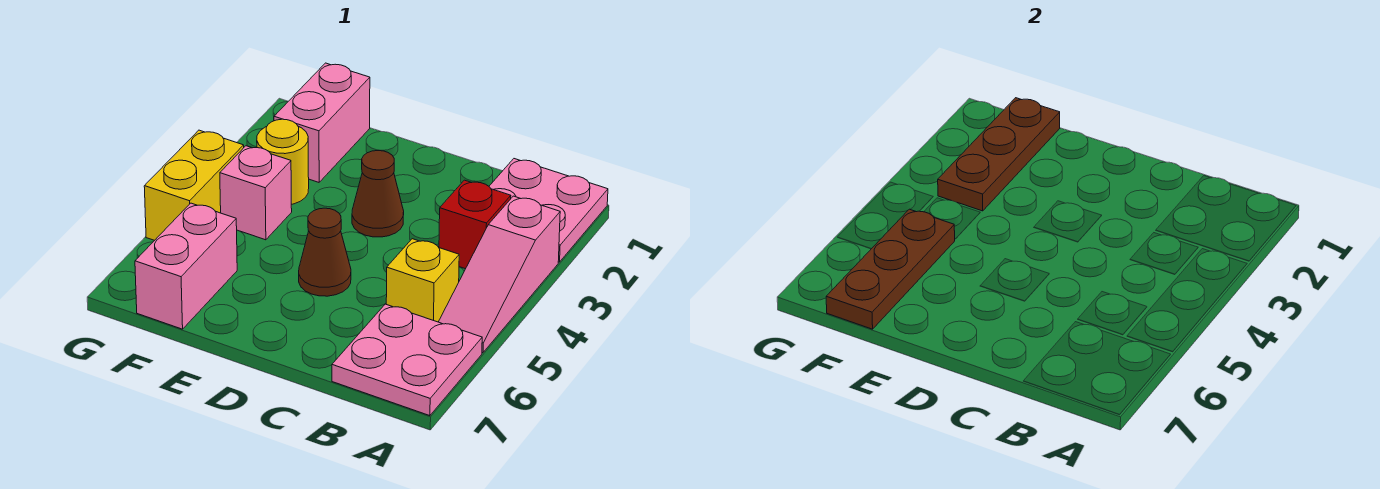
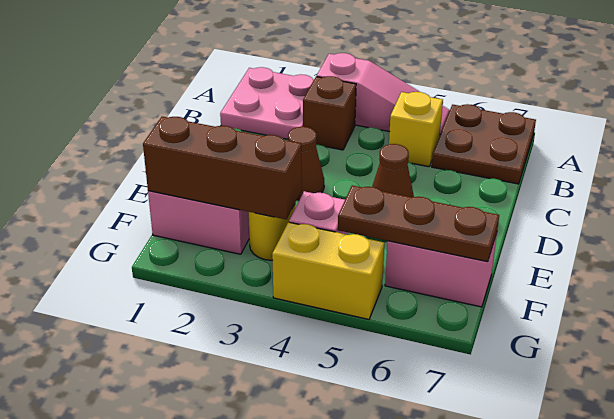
pink plate A6:B7 level 1 -> brown plate A6:B7 level 1
red brick B3 level 1 -> brown brick B3 level 1
brown plate F1:F3 level 2 -> brown brick F1:F3 level 2

